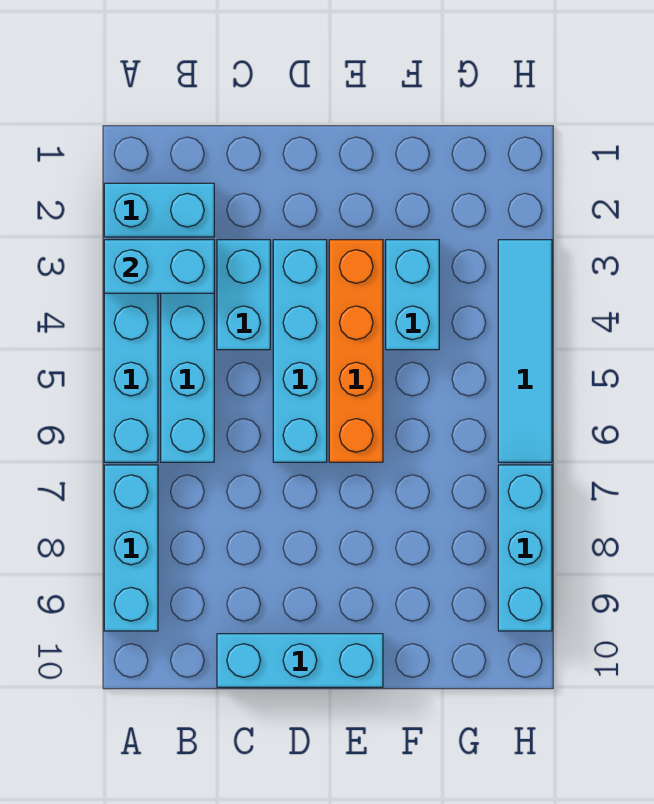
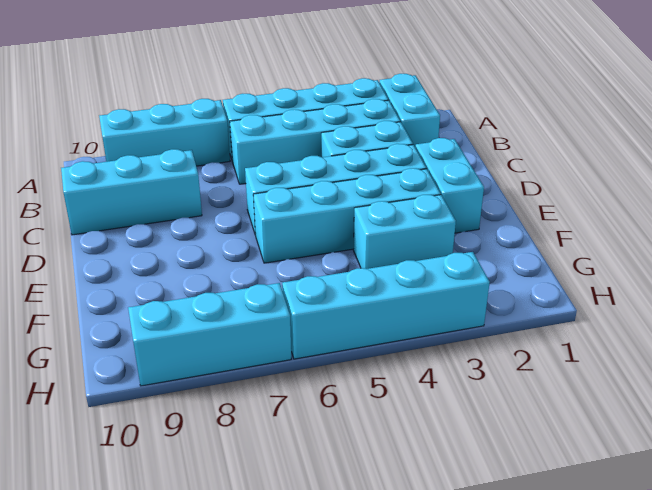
cyan brick A3:B3 level 2 -> cyan brick D2:E2 level 1
cyan brick C10:E10 level 1 -> cyan brick C8:C10 level 1
orange brick E3:E6 level 1 -> cyan brick E3:E6 level 1
cyan tile H3:H6 level 1 -> cyan brick H3:H6 level 1

